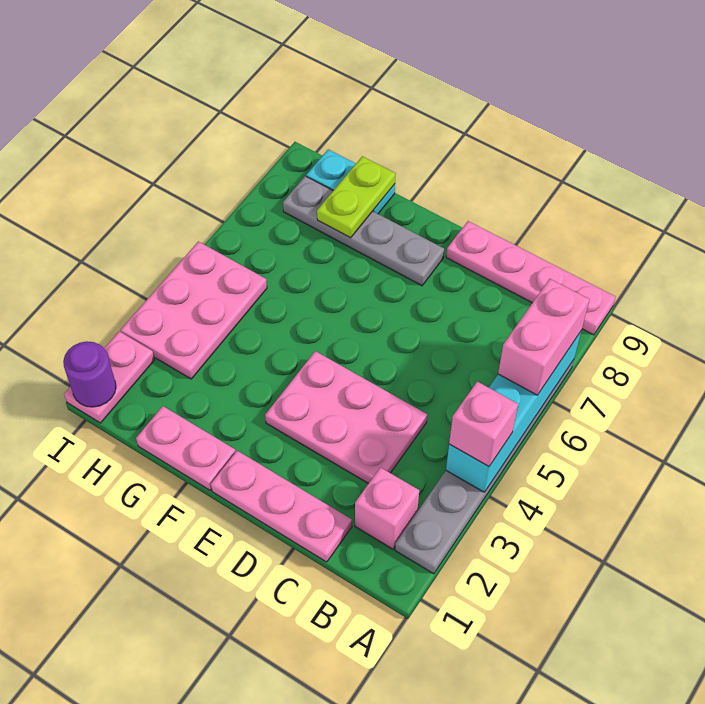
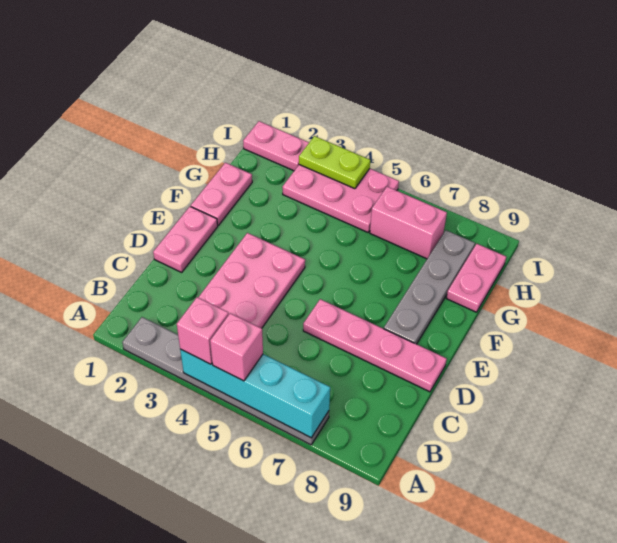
pink brick A6:A7 level 3 -> pink brick H6:H7 level 1
pink plate A9:D9 level 1 -> pink plate D6:D9 level 1
pink brick B2 level 1 -> pink brick A5 level 3
pink plate C1:E1 level 1 -> pink plate D1:E1 level 1
lime plate G8:G9 level 2 -> lime plate I3:I4 level 2
cyan plate G9:H9 level 1 -> pink plate G9:H9 level 1
purple round brick I1 level 2 -> none

